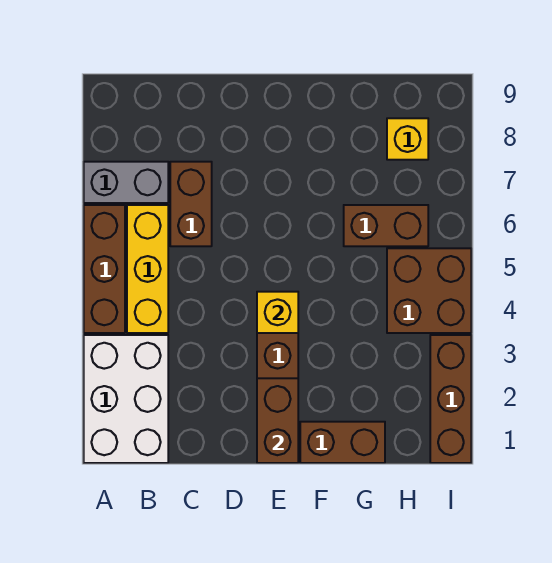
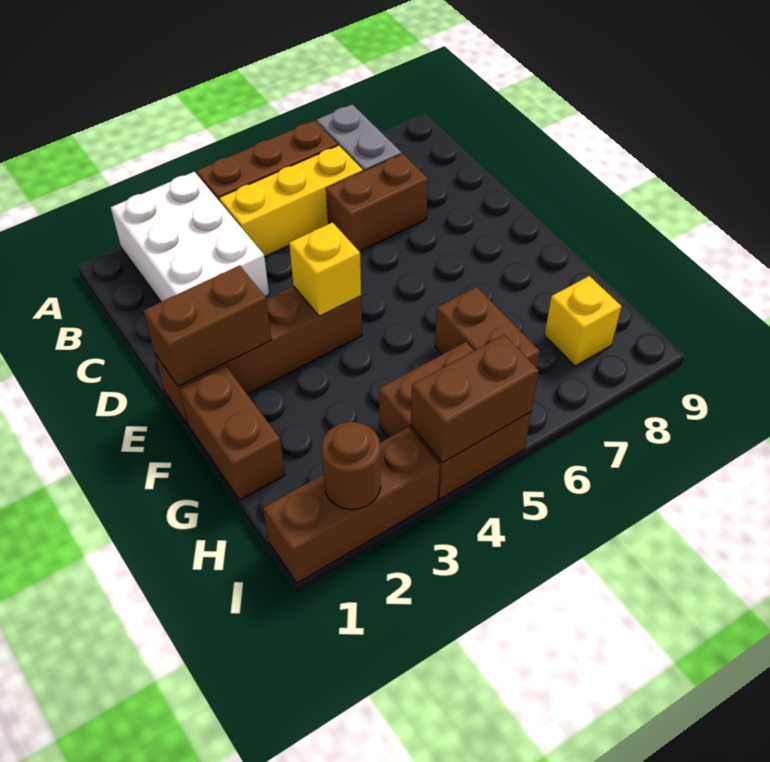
white brick A1:B3 level 1 -> white brick A2:C3 level 1
none -> brown round brick I2 level 2
none -> brown brick I4:I5 level 2

